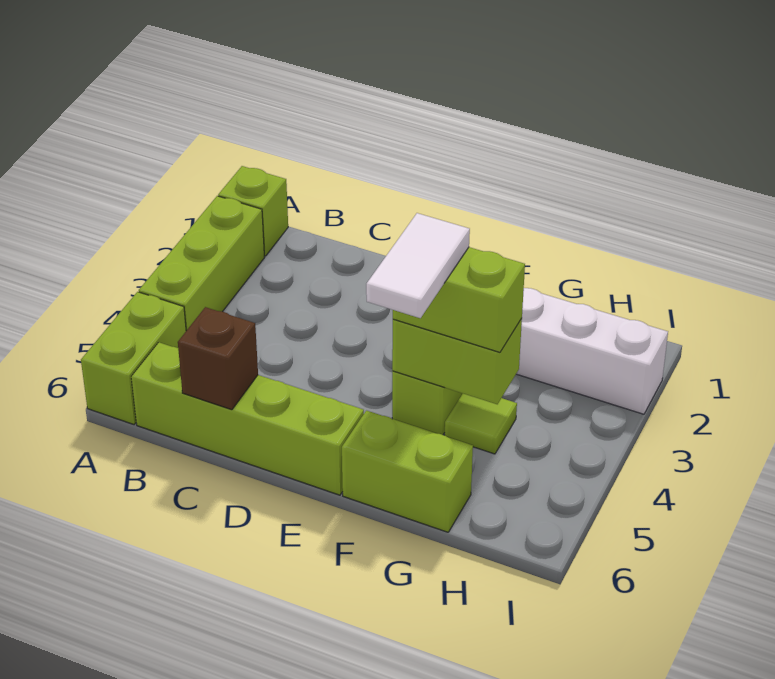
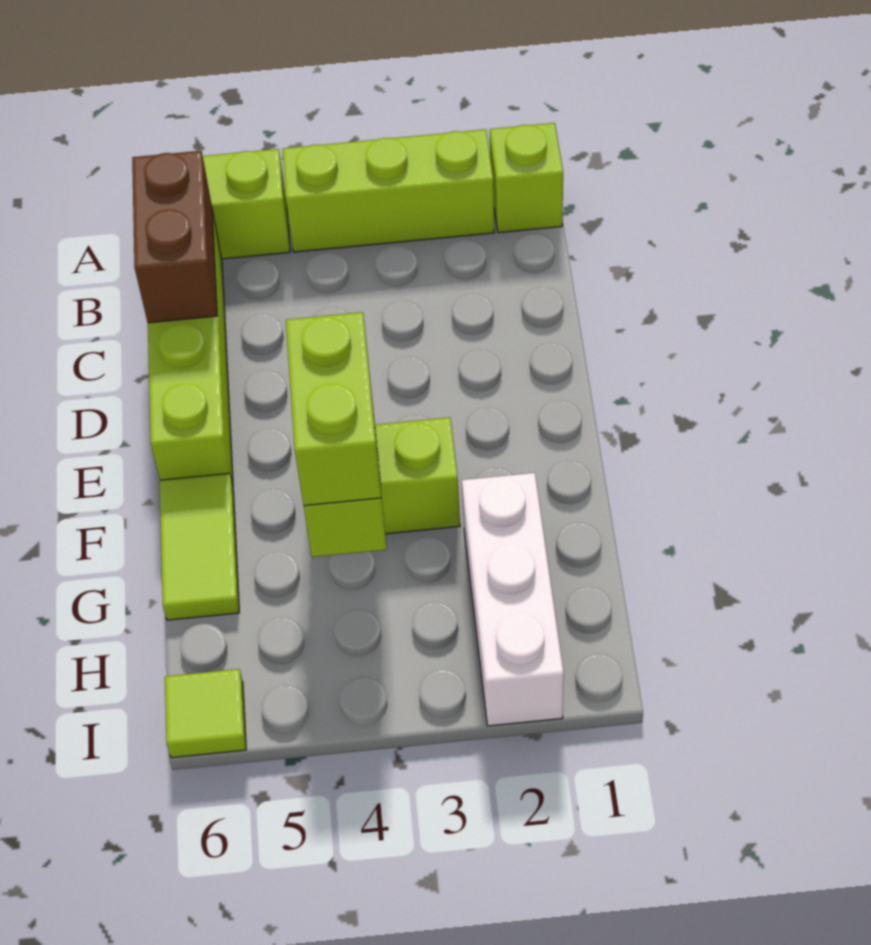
brown brick C6 level 2 -> brown brick B6:C6 level 2
white tile F4:F5 level 4 -> none
lime brick F6:G6 level 1 -> lime tile F6:G6 level 1
lime tile G4 level 1 -> lime tile I6 level 1

